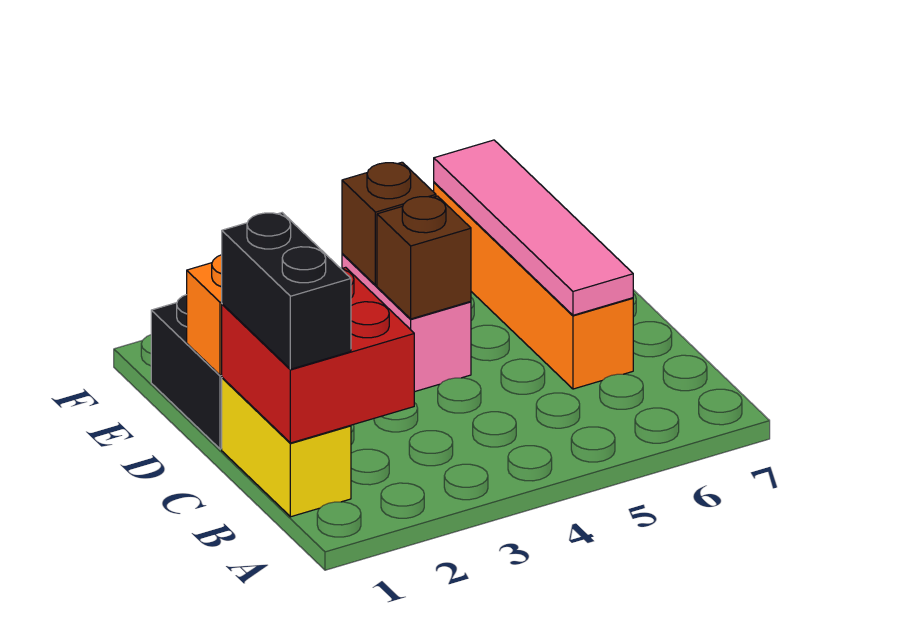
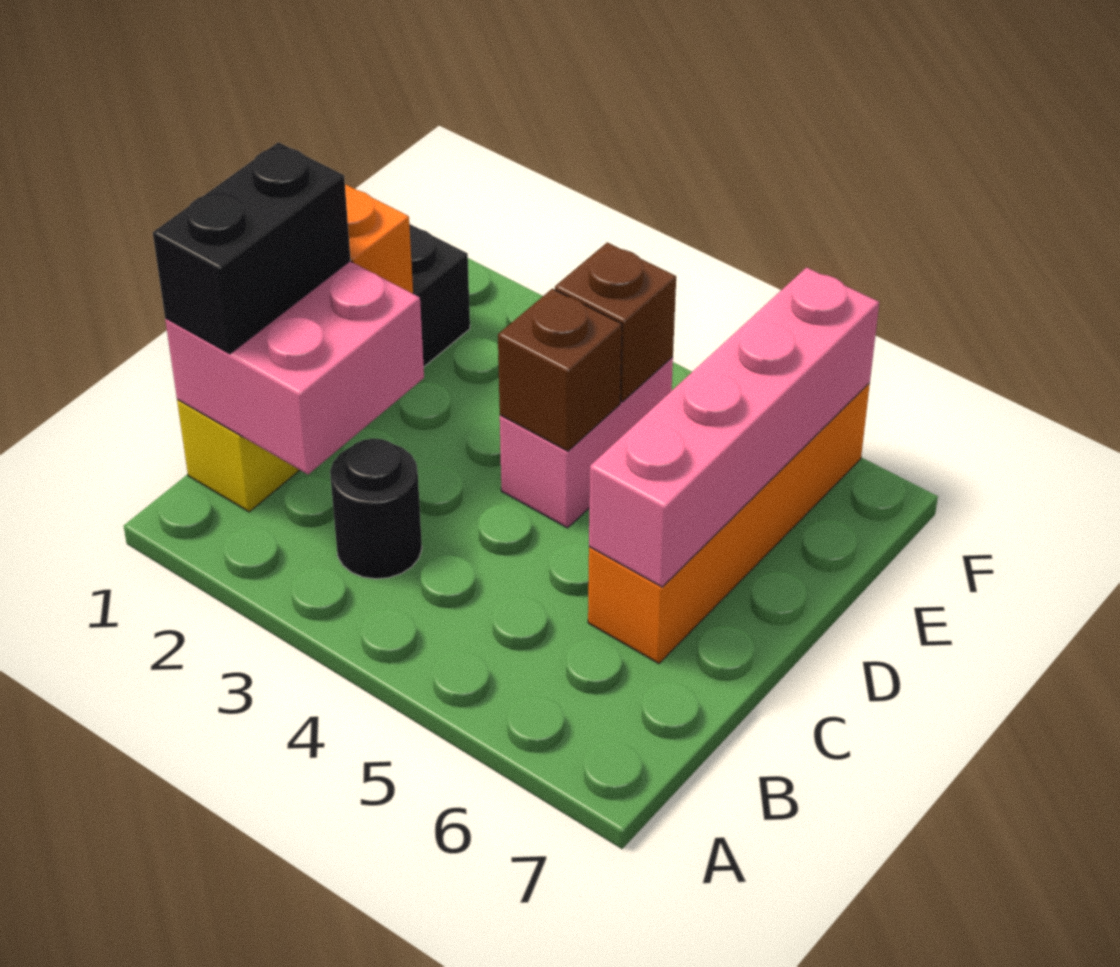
red brick B1:C2 level 2 -> pink brick B1:C2 level 2
none -> black round brick B3 level 1
pink tile C6:F6 level 2 -> pink brick C6:F6 level 2

